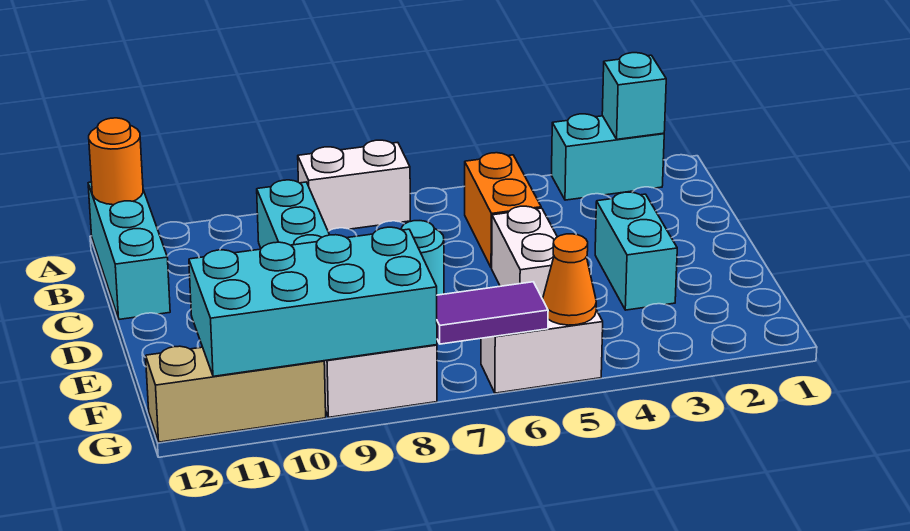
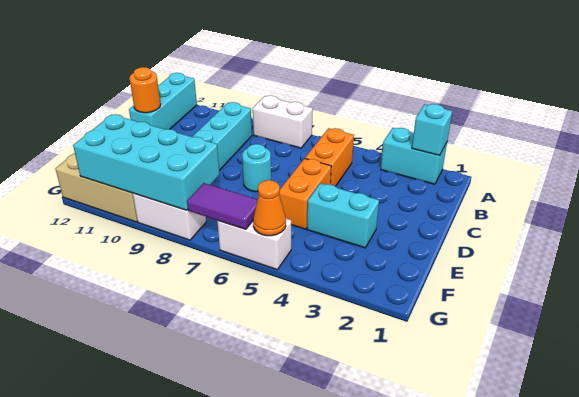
orange round brick A12 level 2 -> orange round brick C12 level 2
cyan brick D3:E3 level 1 -> cyan brick E3:E4 level 1
white brick D5:E5 level 1 -> orange brick D5:E5 level 1

